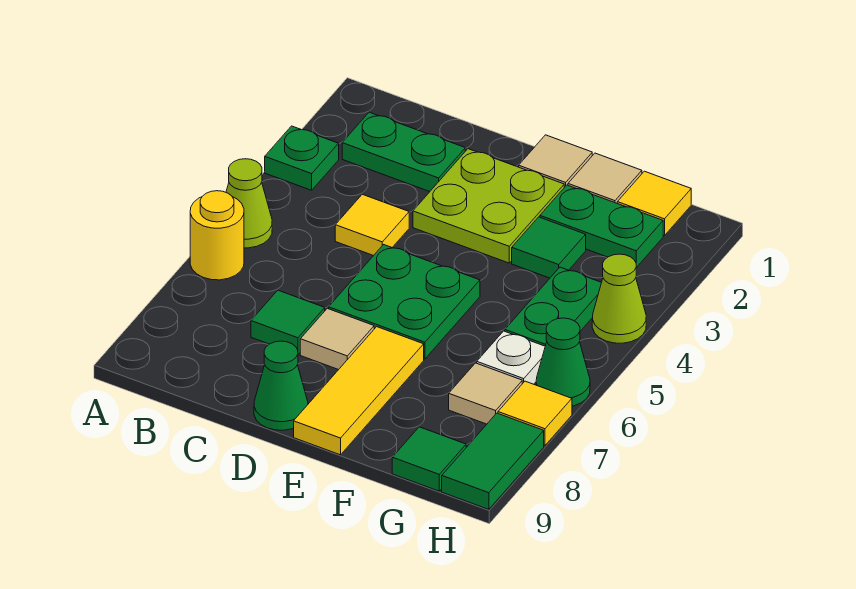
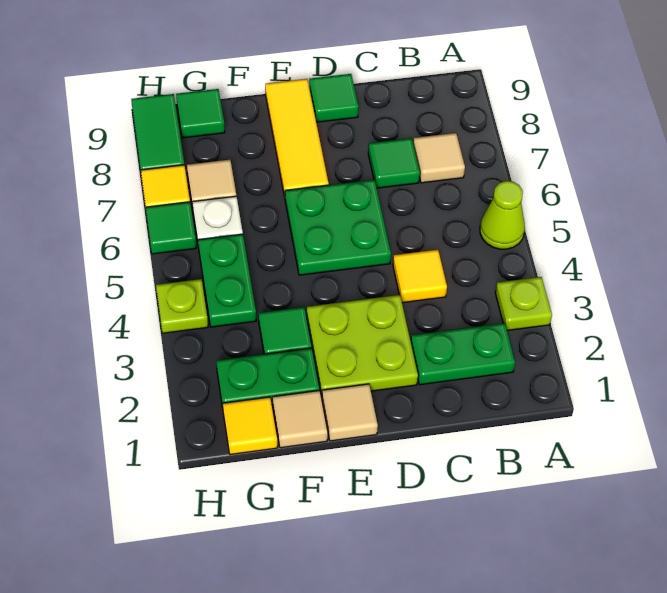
green plate A3 level 1 -> lime plate A3 level 1
yellow round brick A6 level 1 -> none
tan tile D7 level 1 -> tan tile B7 level 1
green cone D9 level 1 -> green tile D9 level 1
lime cone H4 level 1 -> lime plate H4 level 1
green cone H6 level 1 -> green tile H6 level 1

